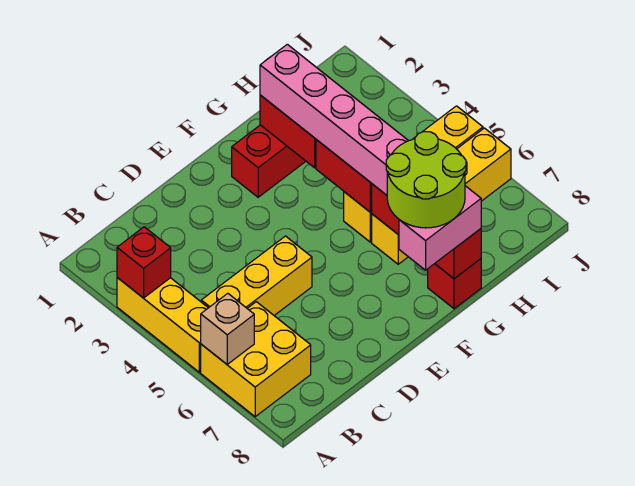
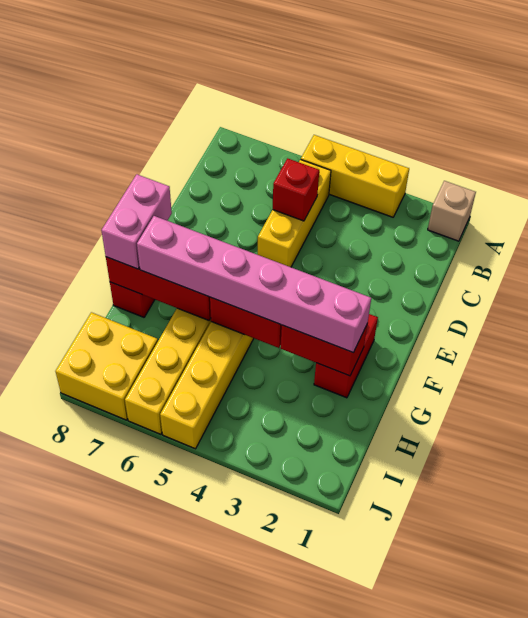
red brick A3 level 2 -> red brick C5 level 2
yellow brick A6:B7 level 1 -> yellow brick I7:J8 level 1
tan brick A6 level 2 -> tan brick A1 level 1
lime round brick F7:G8 level 4 -> none

